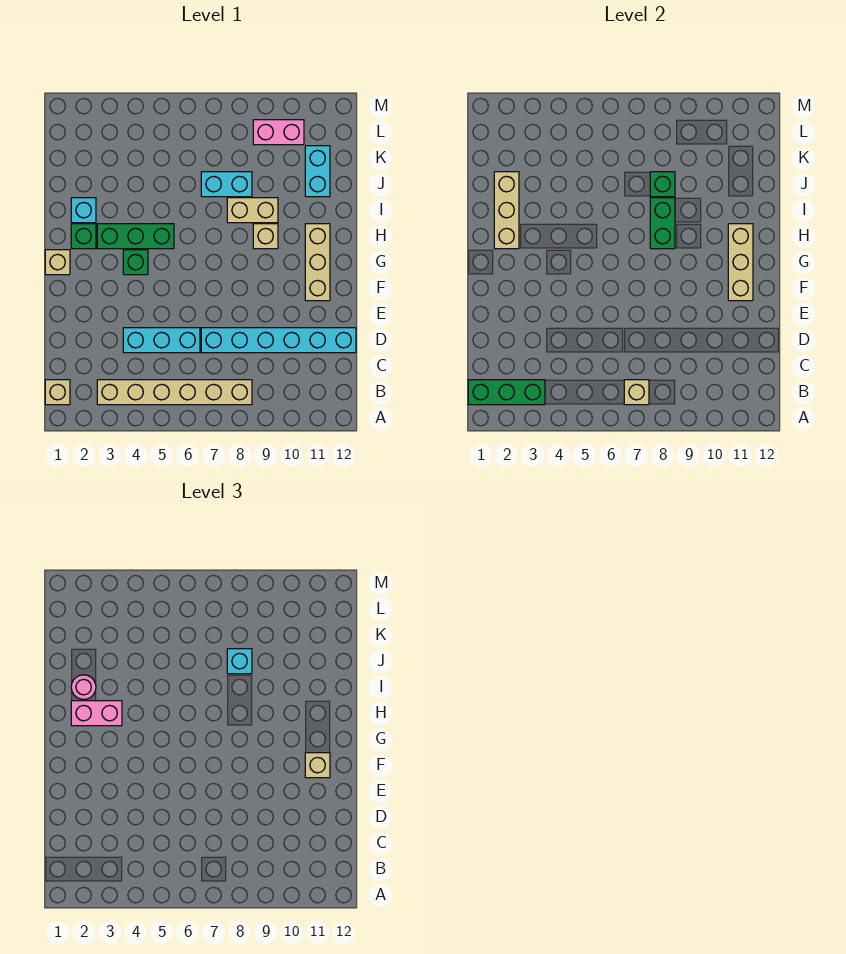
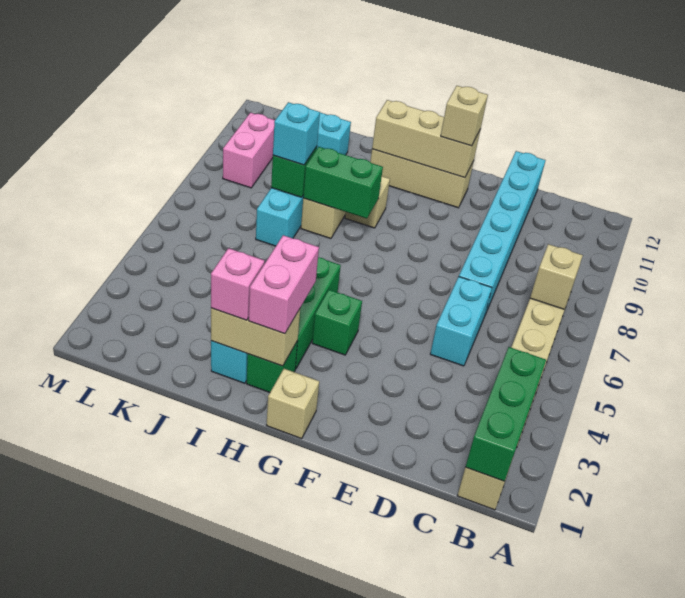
cyan brick D4:D6 level 1 -> cyan brick D5:D6 level 1
tan brick H2:J2 level 2 -> tan brick H2:I2 level 2
pink round brick I2 level 3 -> pink brick I2 level 3

